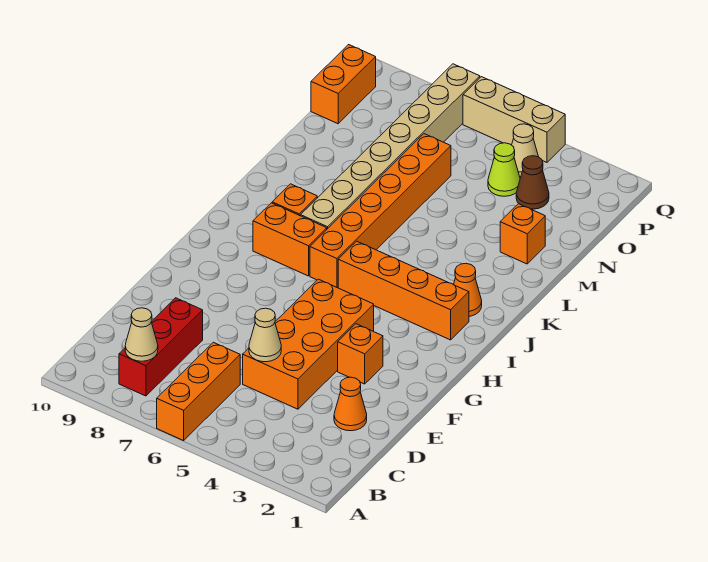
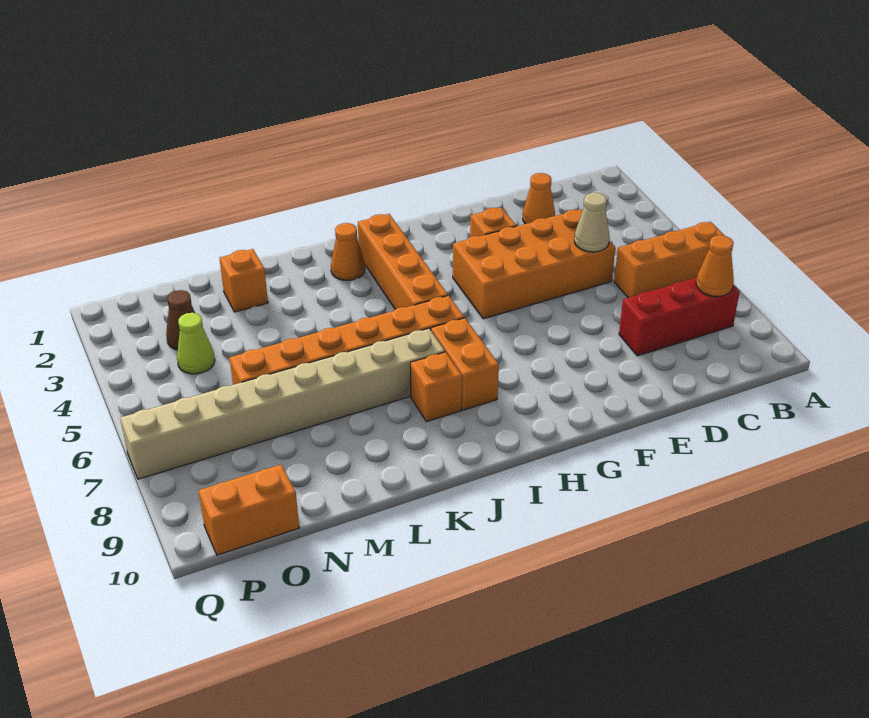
tan cone B8 level 2 -> orange cone B8 level 2
tan cone P4 level 1 -> none
tan brick Q4:Q6 level 1 -> none

